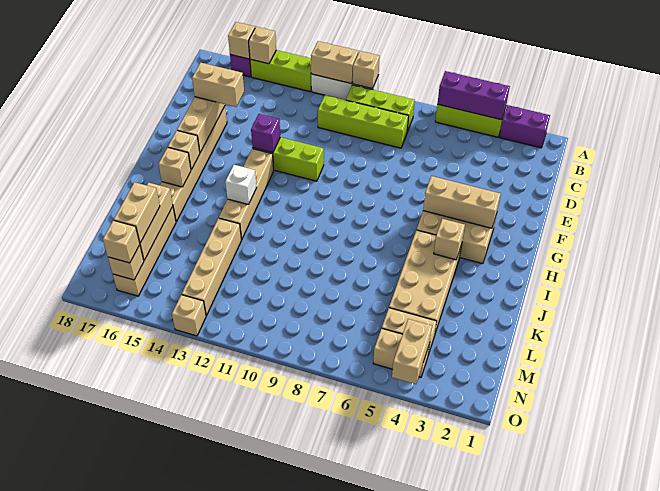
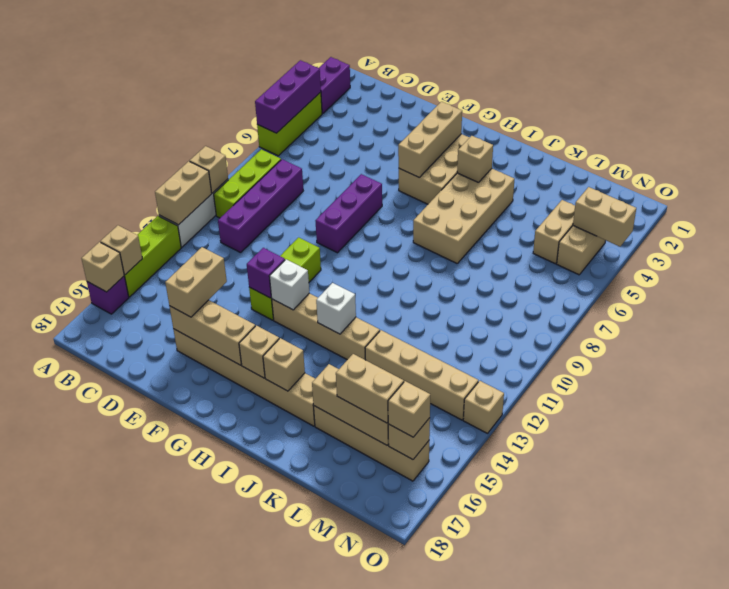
lime brick C8:C11 level 1 -> purple brick C8:C11 level 1
none -> purple brick F7:F9 level 1
none -> white brick G13 level 2
tan brick I4:L5 level 1 -> tan brick I4:J7 level 1

